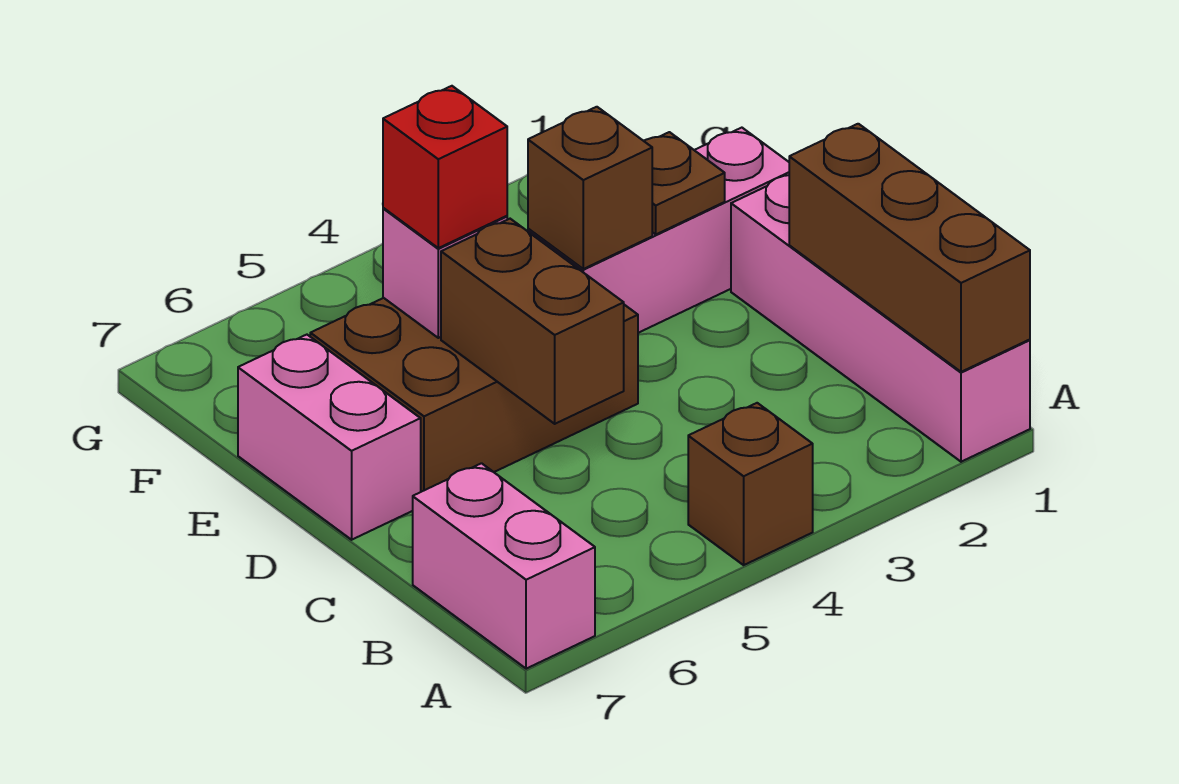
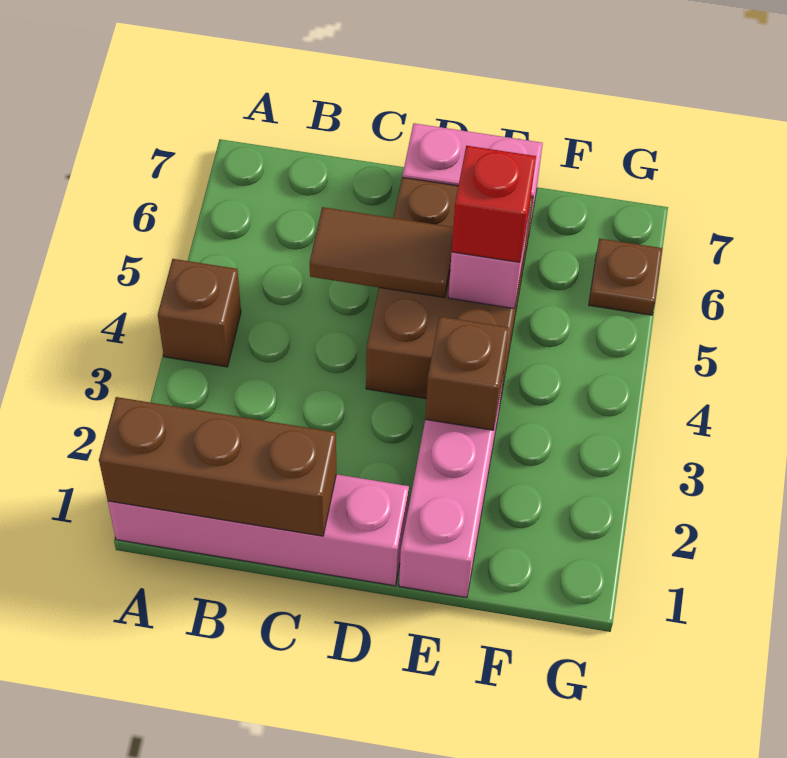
pink brick A7:B7 level 1 -> none
brown brick C5:D5 level 2 -> brown tile C5:D5 level 2
brown plate E2 level 2 -> brown plate G6 level 1

